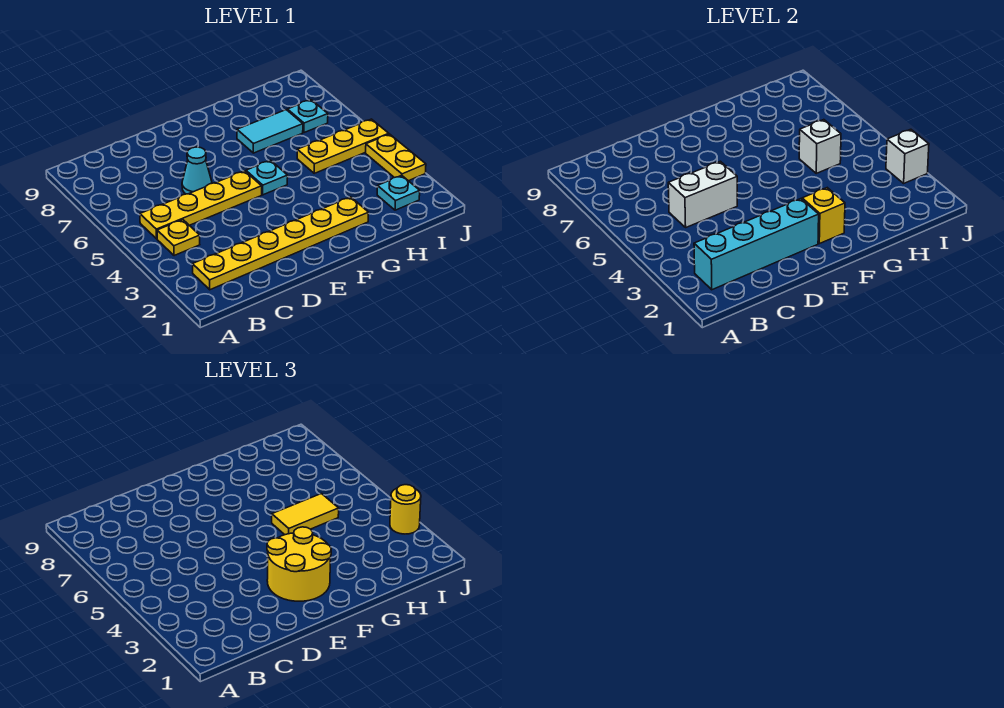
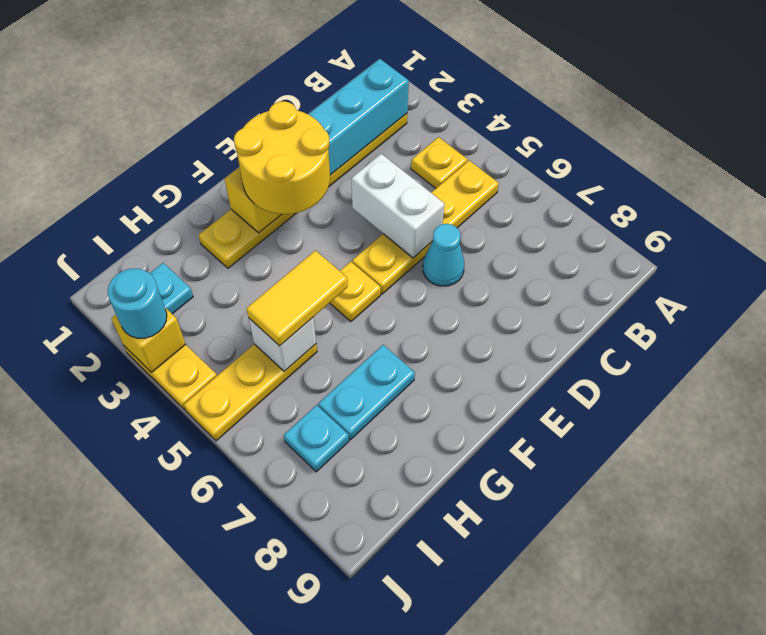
white brick C5:D5 level 2 -> white brick D4:D5 level 2
cyan plate F5 level 1 -> yellow plate F5 level 1
cyan tile G7:H7 level 1 -> cyan plate G7:H7 level 1
white brick J3 level 2 -> yellow brick J3 level 2
yellow round brick J3 level 3 -> cyan round brick J3 level 3

